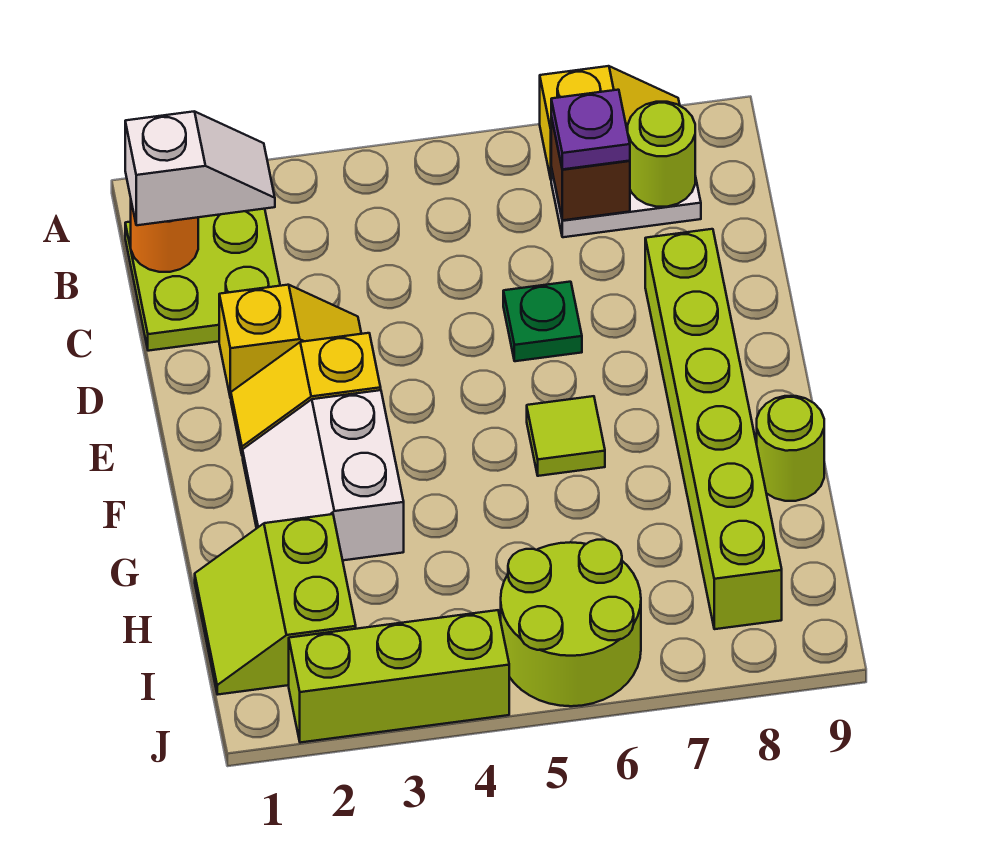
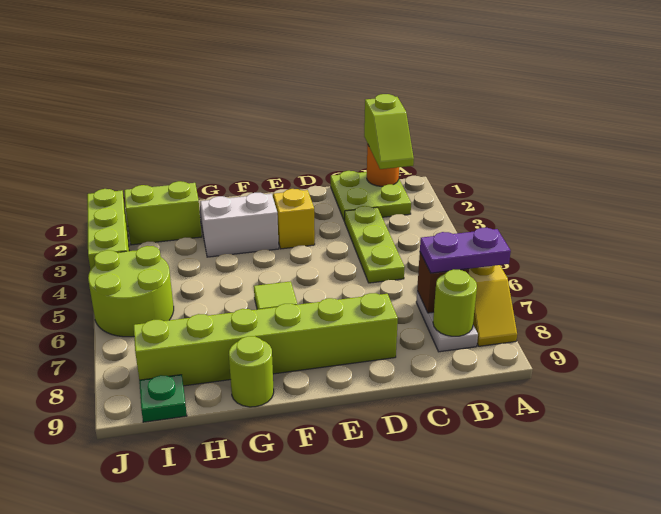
white slope B1:B2 level 3 top 1 -> lime slope B1:B2 level 3 top 1
purple plate B7 level 3 -> purple plate A7:B7 level 3
none -> lime plate C3:C5 level 1
yellow slope D2:D3 level 1 top 2 -> none
green plate D6 level 1 -> green plate I9 level 1

